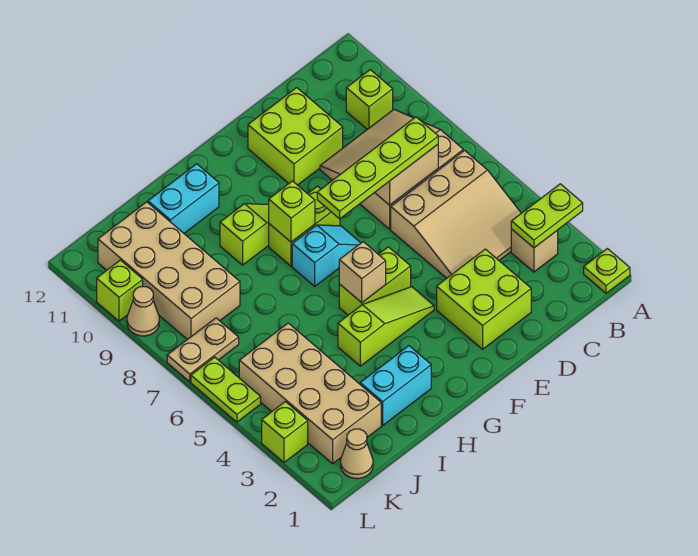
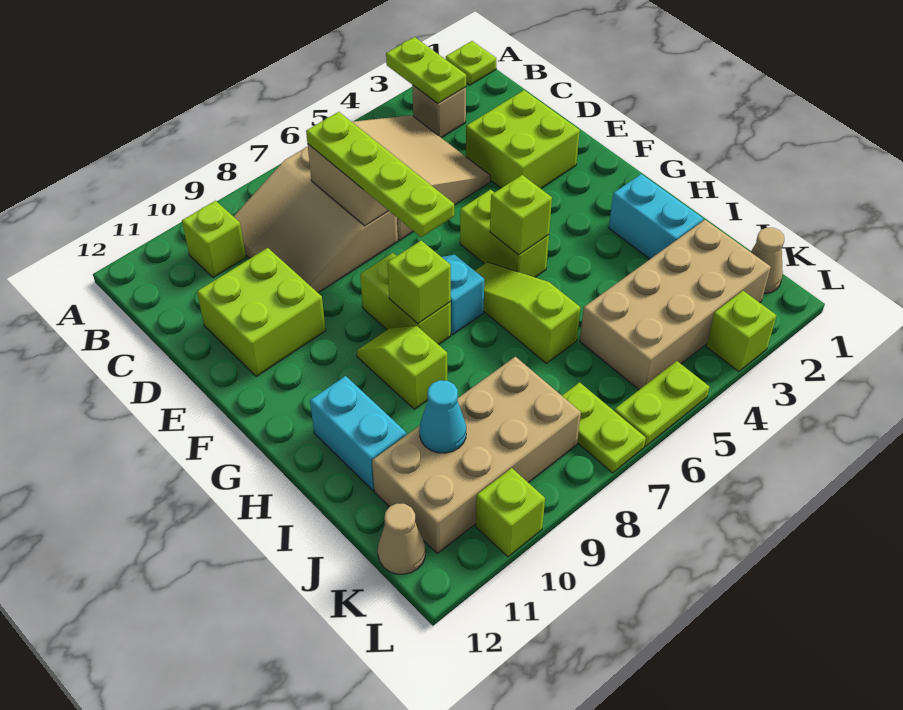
lime slope F4:H4 level 1 top H -> lime slope G6:I6 level 1 top I
tan brick G5 level 2 -> lime brick G5 level 2
none -> cyan cone J10 level 2
tan plate K7:L7 level 1 -> lime plate K7:L7 level 1
tan cone L9 level 1 -> tan cone K12 level 1

